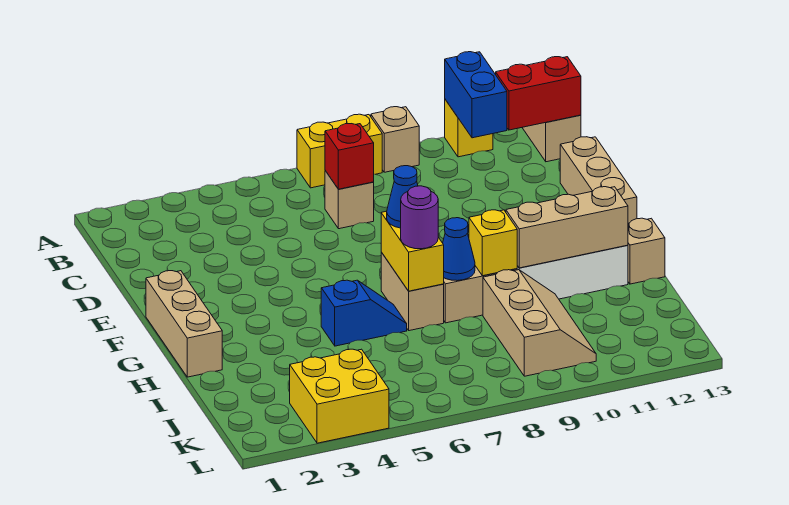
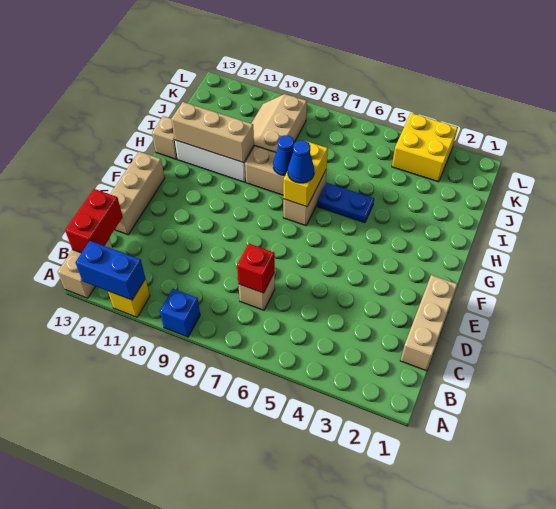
yellow brick A7:A8 level 1 -> none
tan brick A9 level 1 -> blue brick A9 level 1
blue brick A11:B11 level 2 -> blue brick A11:A12 level 2
red brick B12:B13 level 2 -> red brick B13:C13 level 2
tan brick F1:H1 level 1 -> tan brick C1:E1 level 1
blue slope H5:H6 level 1 top 5 -> blue plate H5:H6 level 1
purple round brick H7 level 3 -> none
yellow brick H9 level 2 -> none

